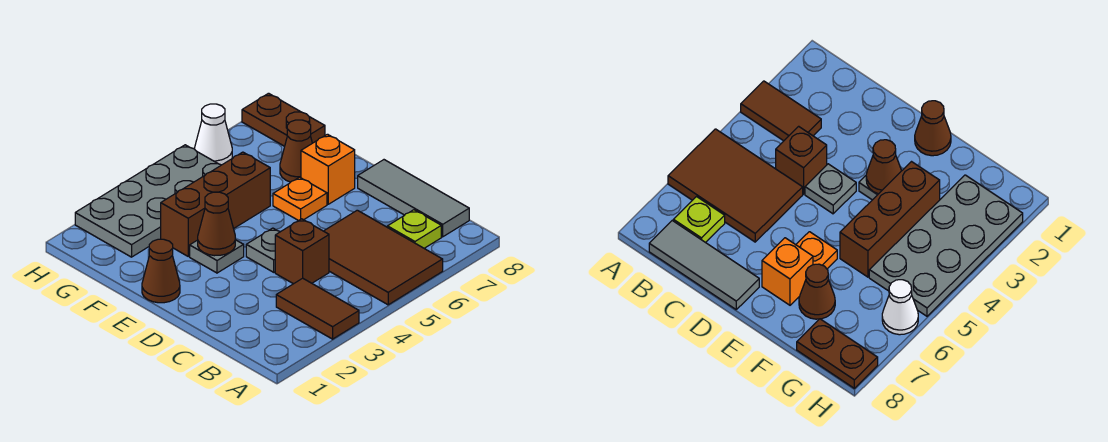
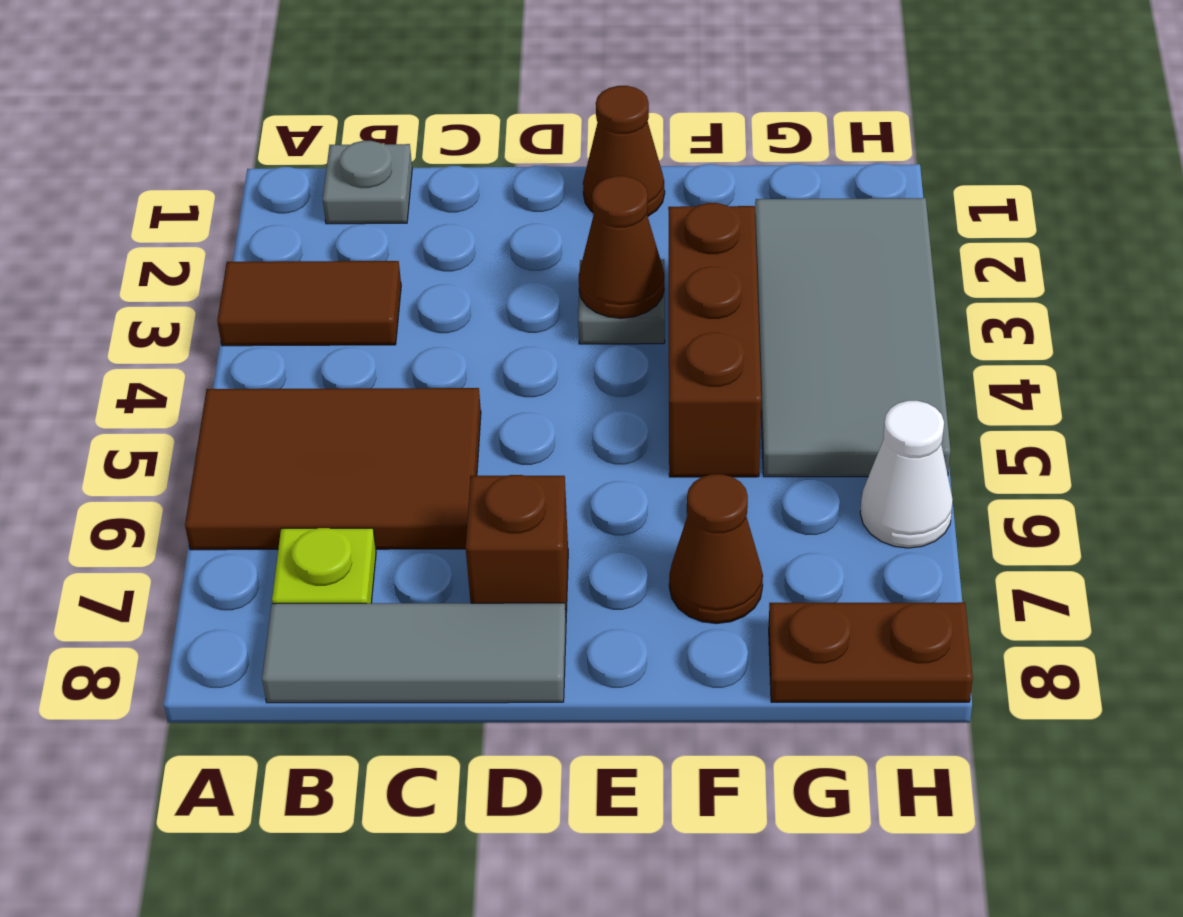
brown brick C4 level 1 -> brown brick D7 level 1
grey plate D4 level 1 -> grey plate B1 level 1
orange plate E6 level 1 -> none
orange brick E7 level 1 -> none
grey plate G2:H5 level 1 -> grey tile G2:H5 level 1

